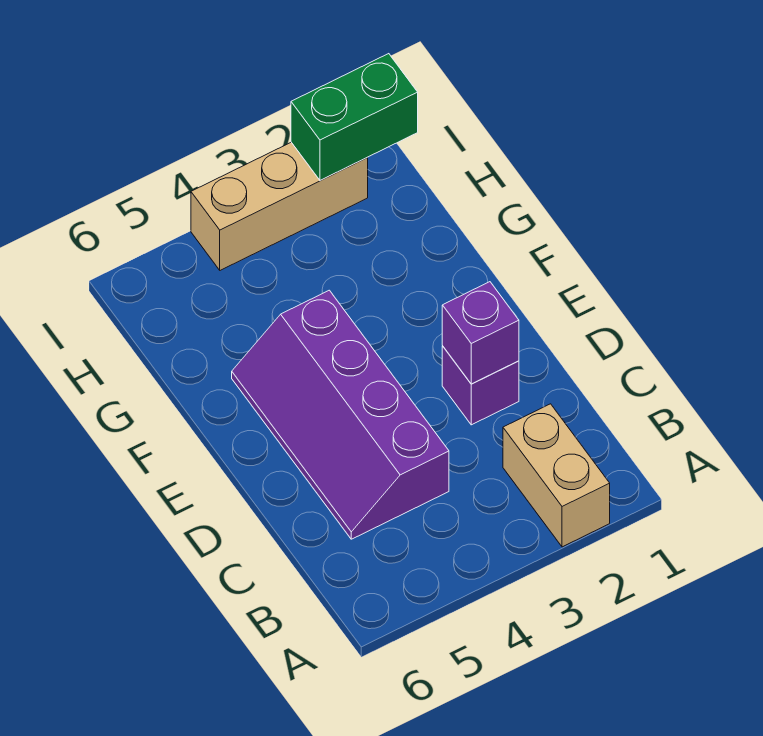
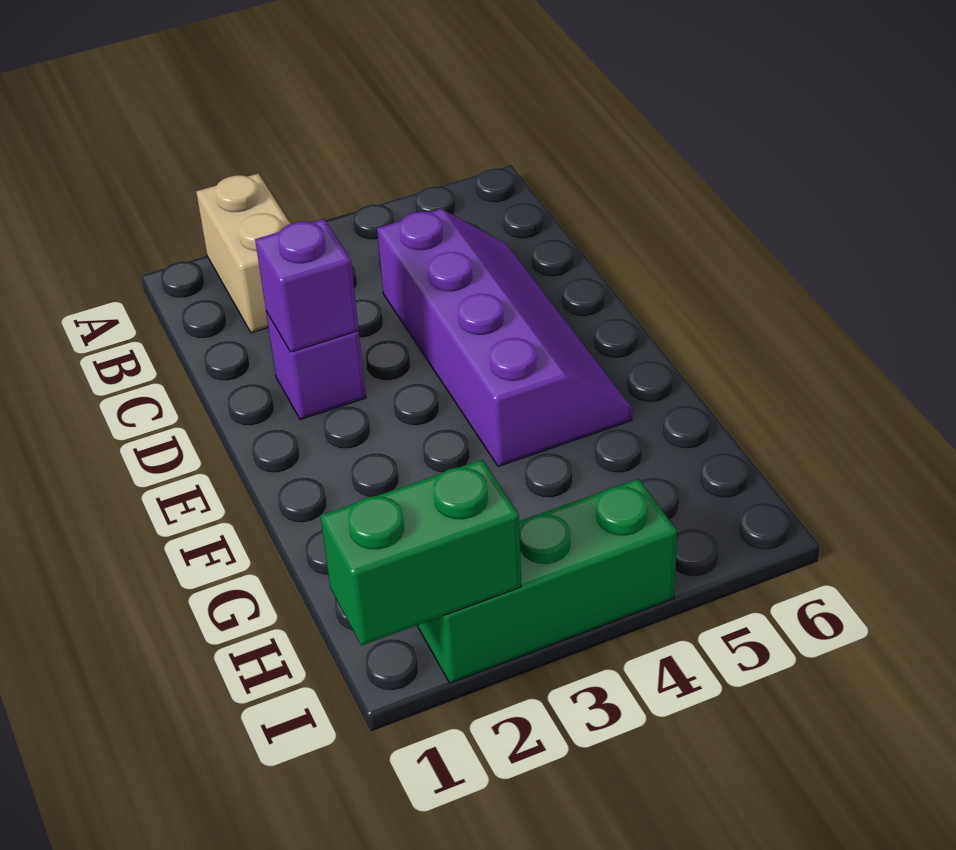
tan brick I2:I4 level 1 -> green brick I2:I4 level 1

